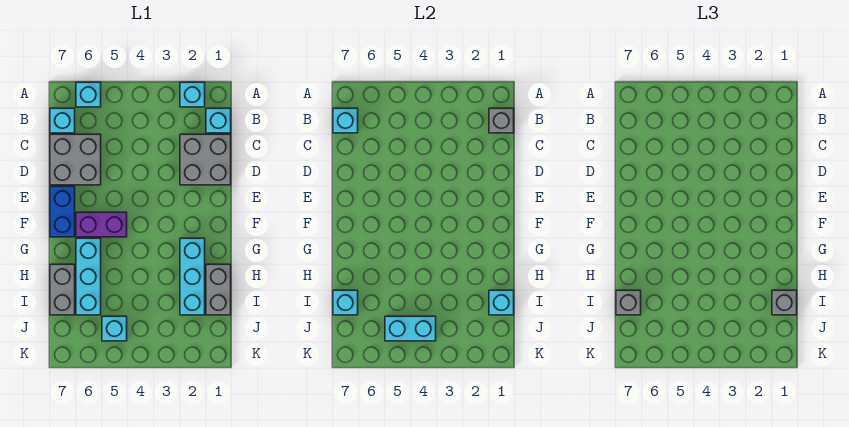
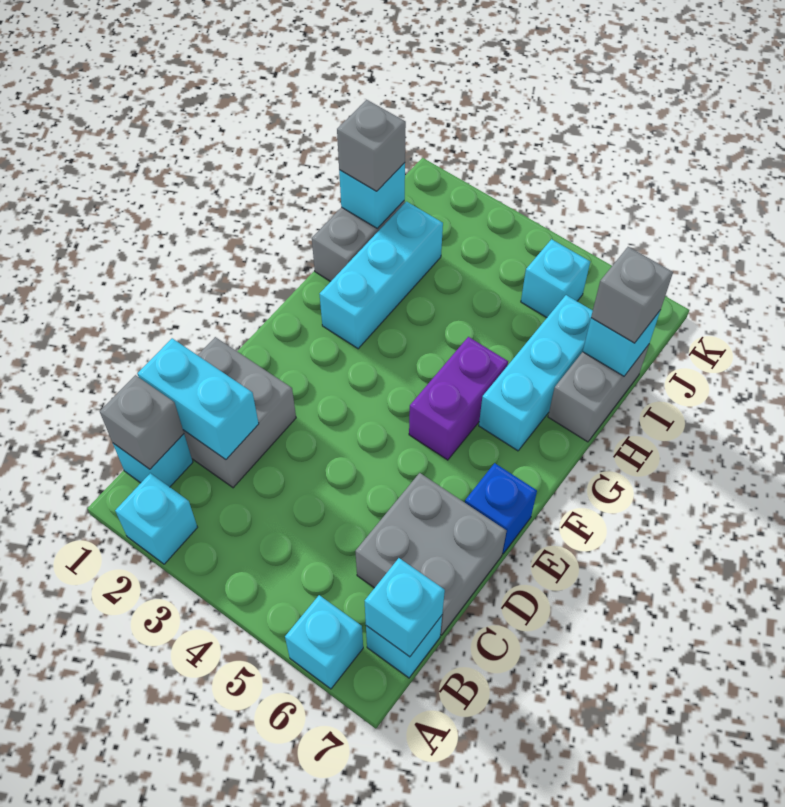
blue brick E7:F7 level 1 -> blue brick E7 level 1
purple brick F5:F6 level 1 -> purple brick F5:G5 level 1
cyan brick J4:J5 level 2 -> cyan brick C1:C2 level 2

